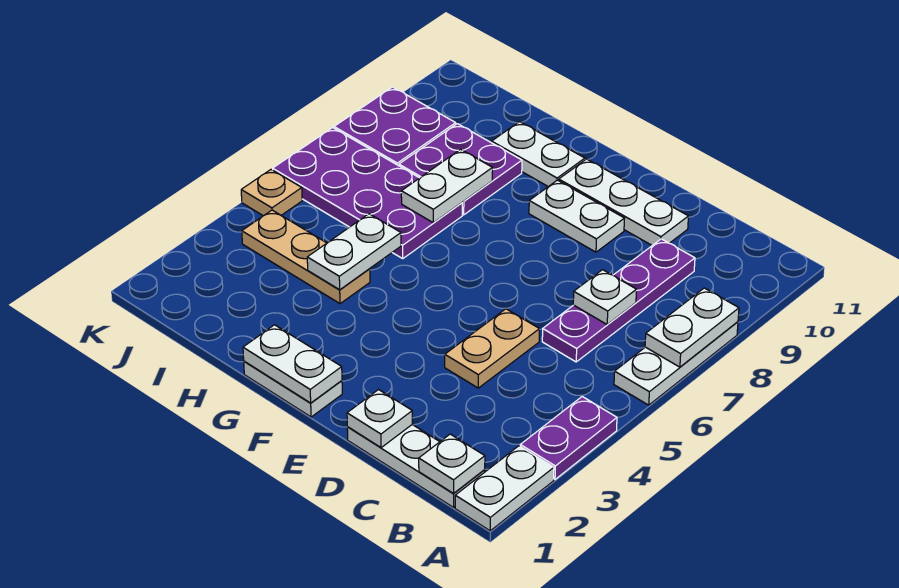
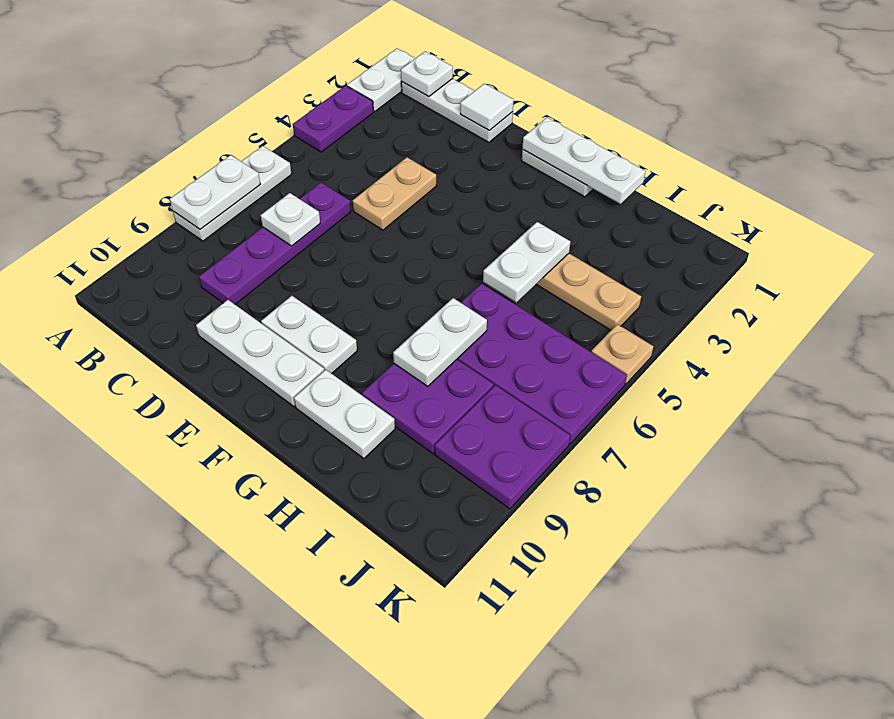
white plate D1 level 2 -> white tile D1 level 2
white plate F1:G1 level 2 -> white plate F1:H1 level 2

